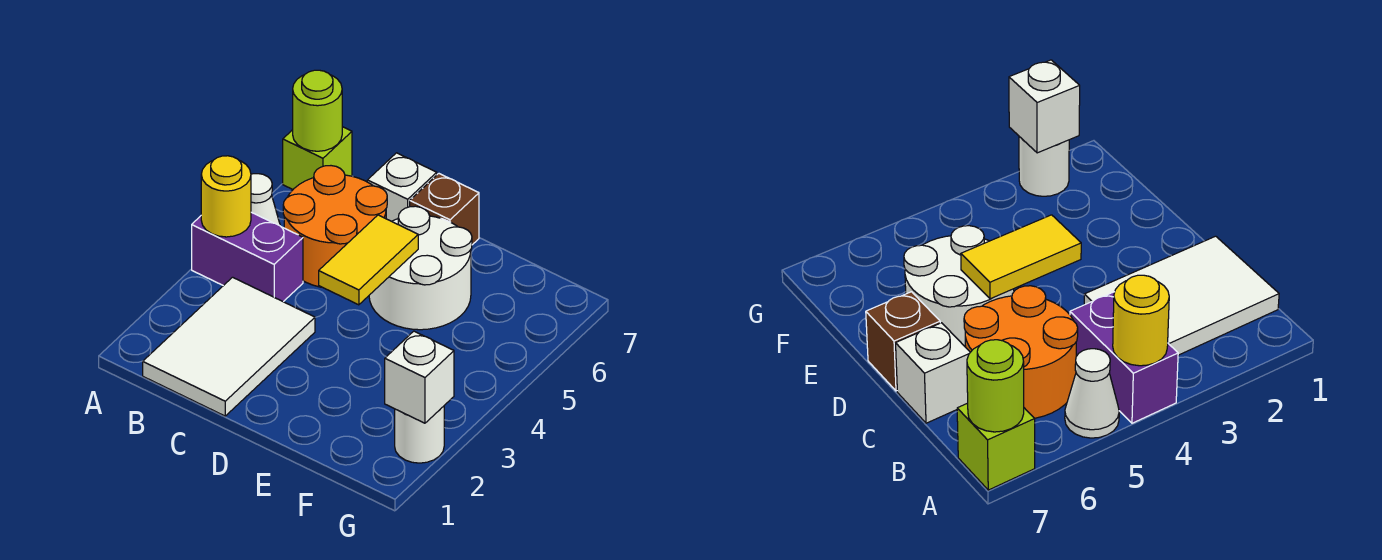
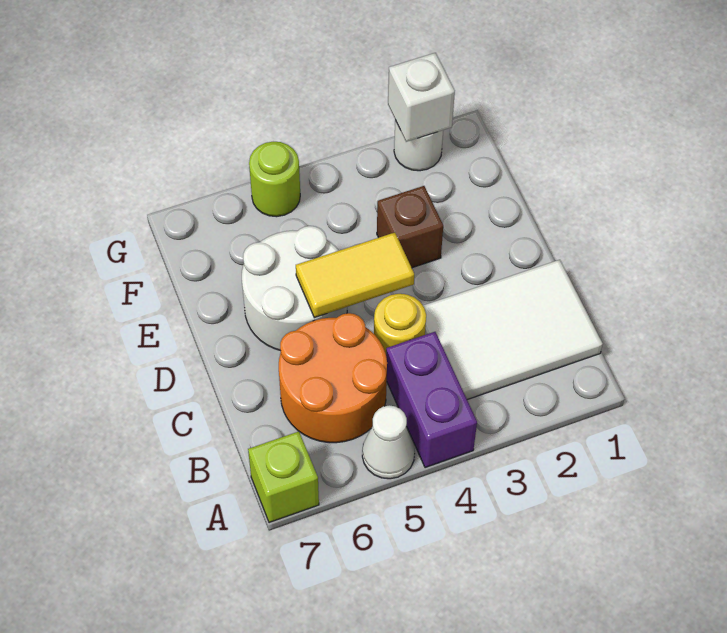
yellow round brick A4 level 2 -> yellow round brick C4 level 1
lime round brick A7 level 2 -> lime round brick G5 level 1
white brick C7 level 1 -> none
brown brick D7 level 1 -> brown brick E3 level 1

